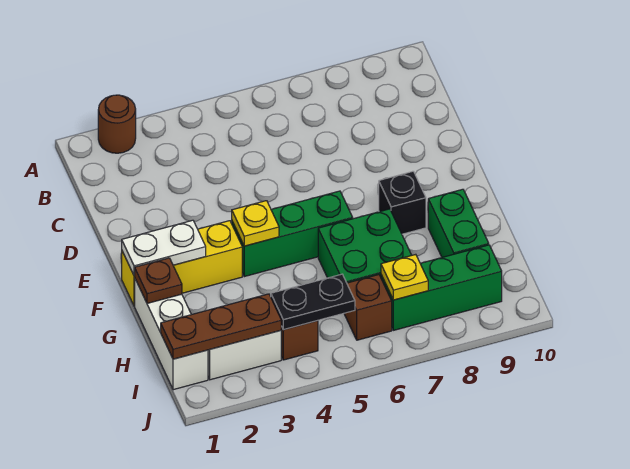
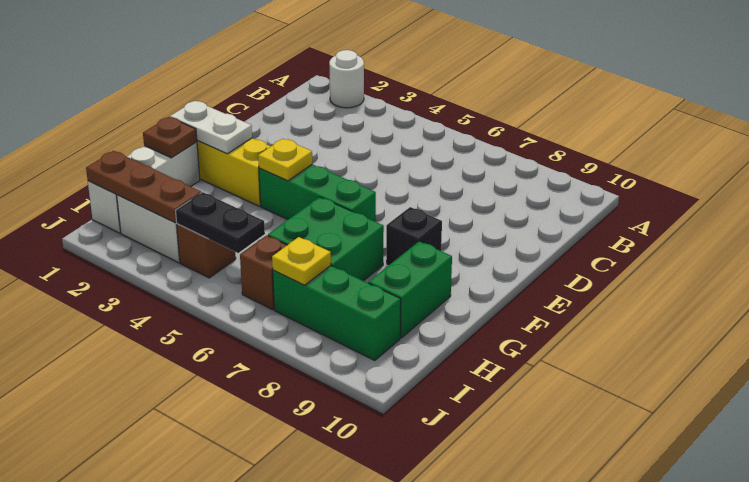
brown round brick A2 level 1 -> white round brick A2 level 1

